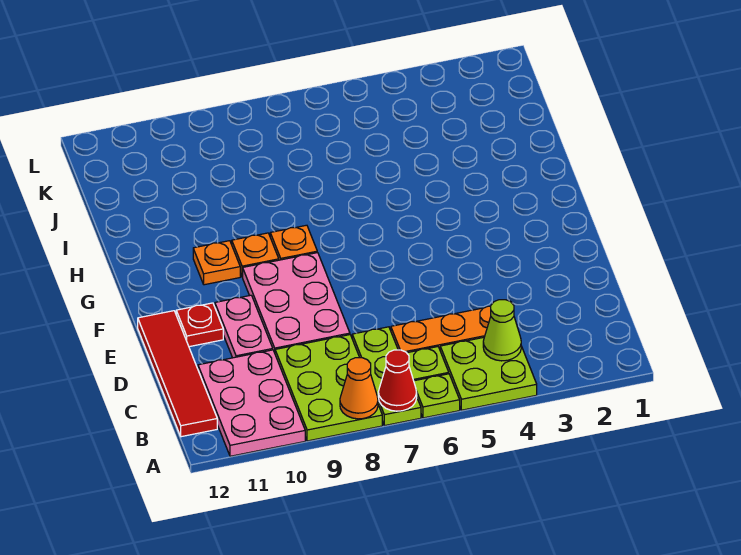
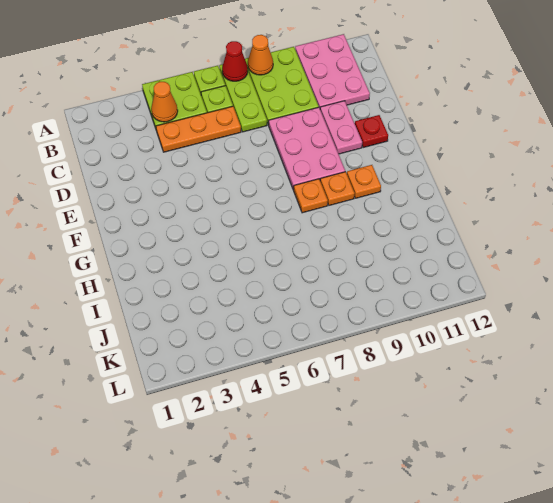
lime cone B4 level 2 -> orange cone B4 level 2
red tile B12:E12 level 1 -> none

